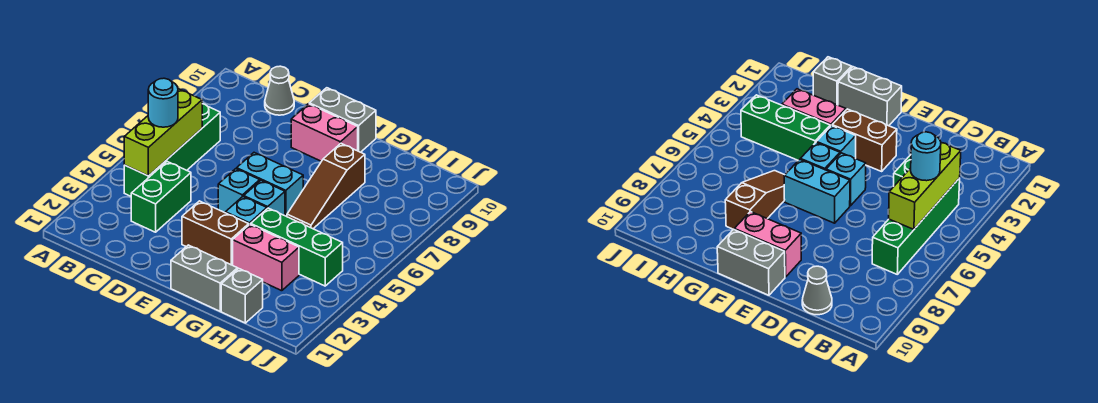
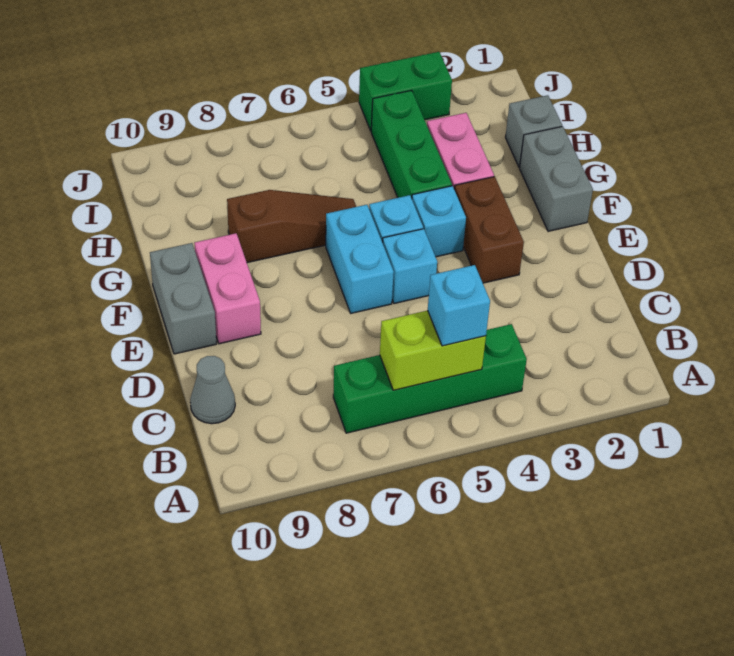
lime brick B4:B6 level 2 -> lime brick B5:B6 level 2
cyan round brick B5 level 3 -> cyan brick B5 level 3
green brick C3:C4 level 1 -> green brick J3:J4 level 1

